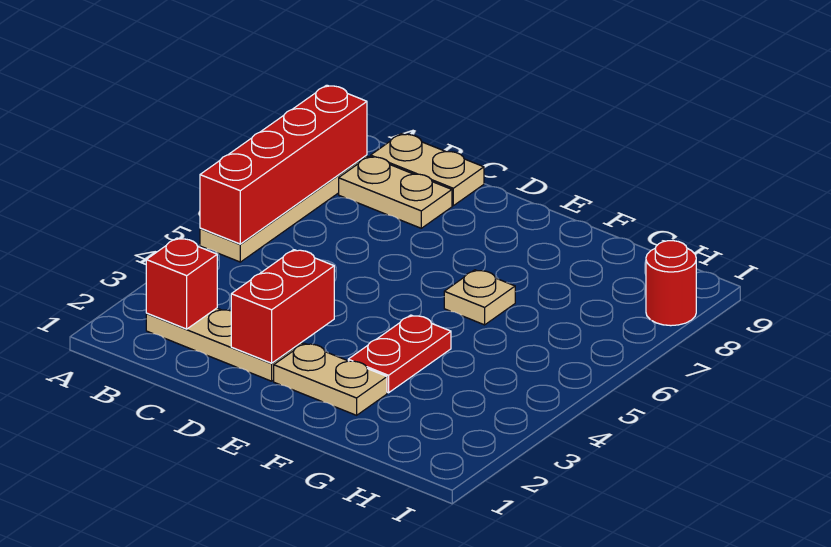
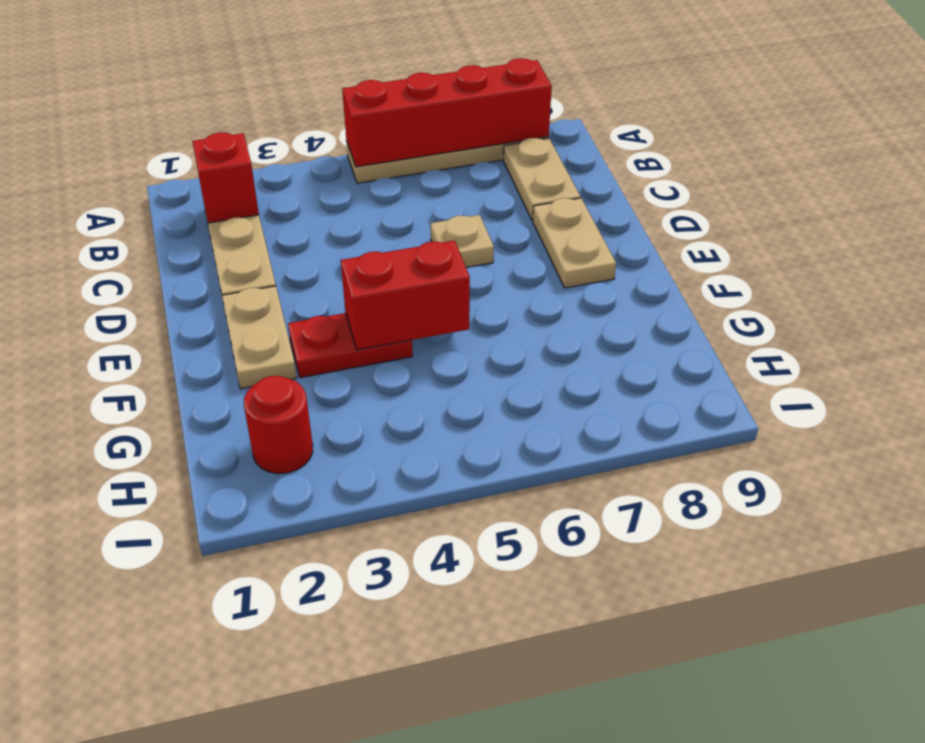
tan plate B9:C9 level 1 -> tan plate D8:E8 level 1
red brick D2:D3 level 2 -> red brick F4:F5 level 2
tan plate F6 level 1 -> tan plate D6 level 1
red round brick I8 level 1 -> red round brick H2 level 1

